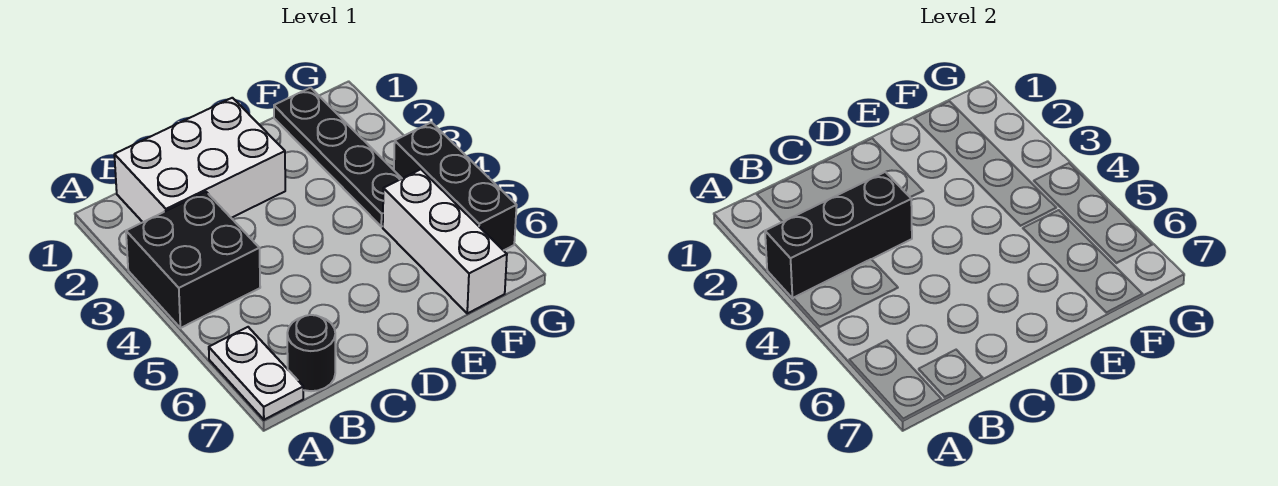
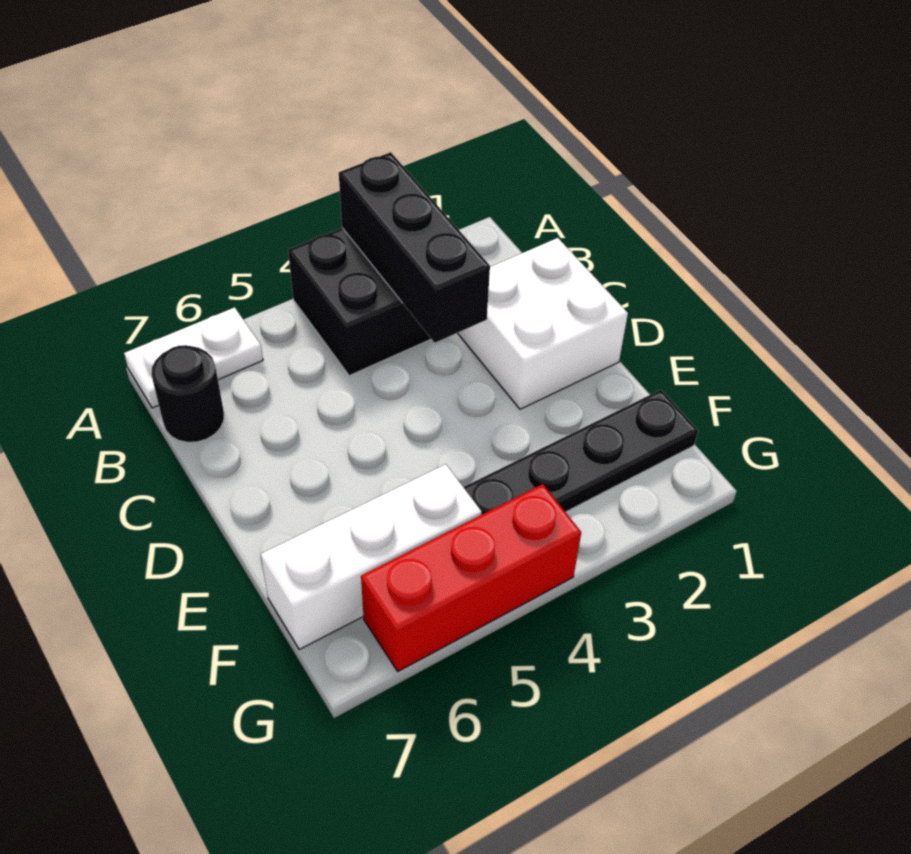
white brick B1:D2 level 1 -> white brick C1:D2 level 1
black brick G4:G6 level 1 -> red brick G4:G6 level 1

